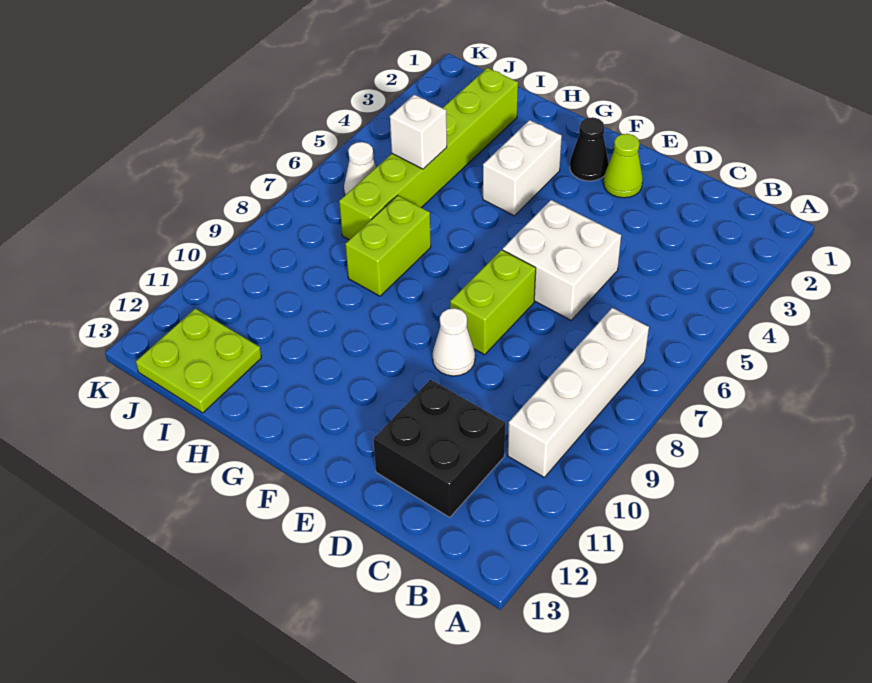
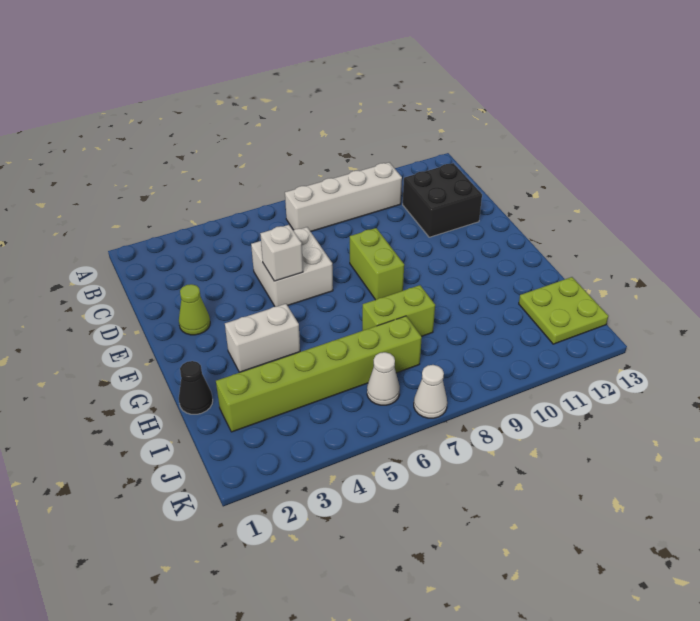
lime brick E7:E8 level 1 -> lime brick E8:F8 level 1
white cone E9 level 1 -> white cone K7 level 1
black cone F2 level 1 -> black cone H1 level 1
white brick I5 level 2 -> white brick E5 level 2

